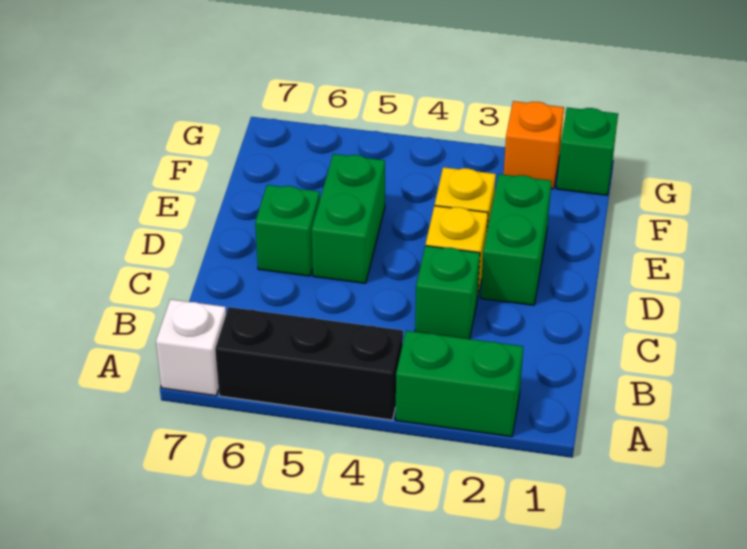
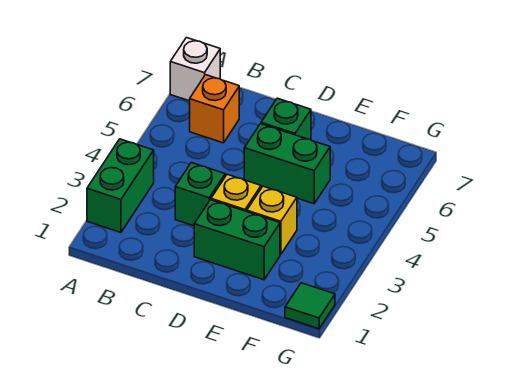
black brick A4:A6 level 1 -> none
green brick G1 level 1 -> green tile G1 level 1
orange brick G2 level 1 -> orange brick B6 level 1

